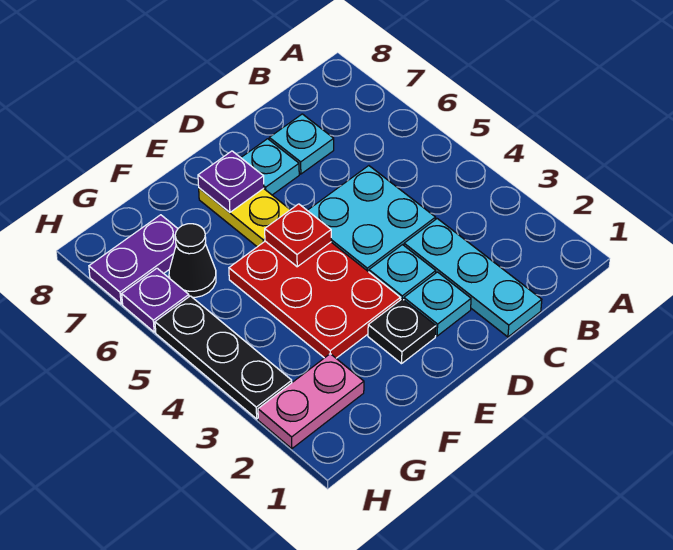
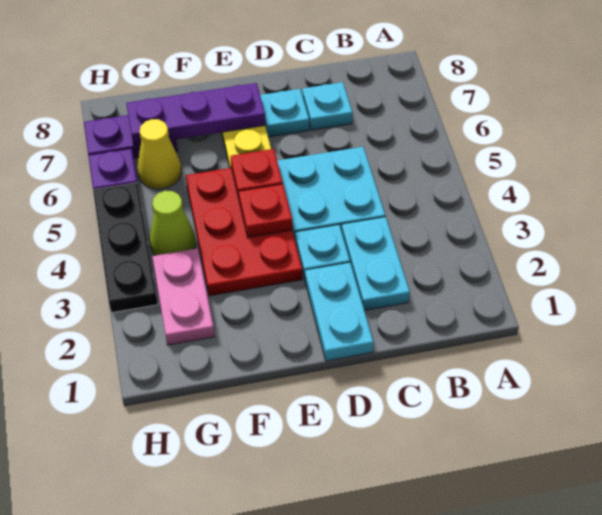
cyan plate C1:C3 level 1 -> cyan plate C2:C3 level 1
cyan plate D2 level 1 -> cyan plate D1:D2 level 1
black plate E2 level 1 -> none
none -> red plate E4 level 2
purple plate E7 level 2 -> purple plate E7:G7 level 2
pink plate G2:H2 level 1 -> pink plate G2:G3 level 1
none -> lime cone G4 level 1
black cone G6 level 1 -> yellow cone G6 level 1

